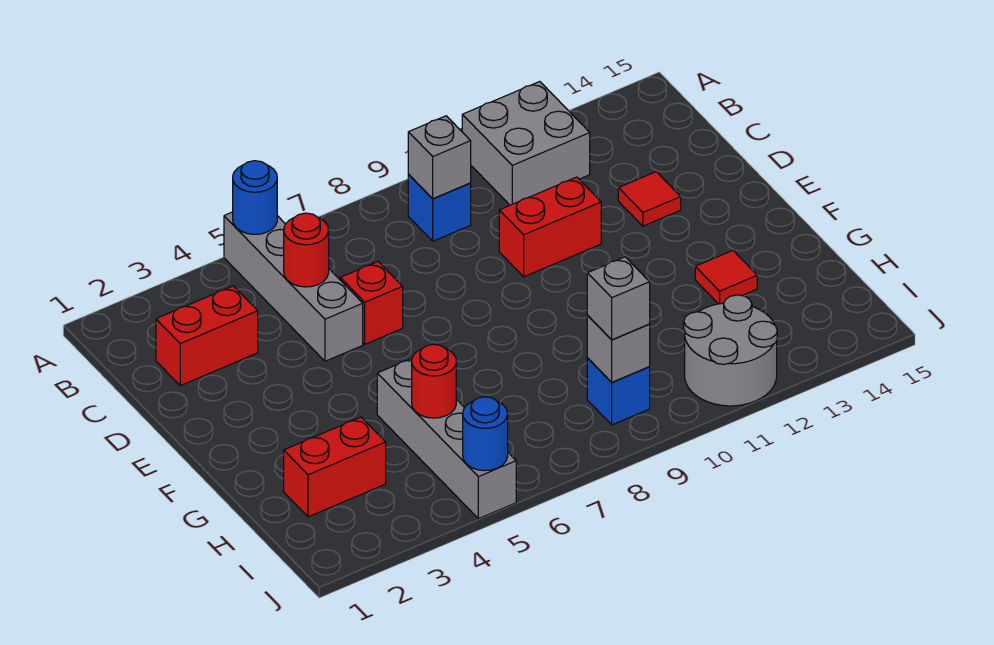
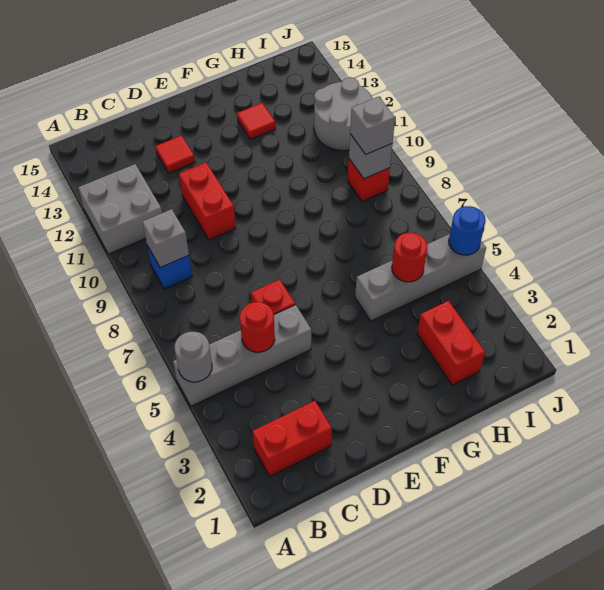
blue round brick A5 level 2 -> grey round brick A5 level 2
red brick C2:C3 level 1 -> red brick B2:C2 level 1
blue brick I9 level 1 -> red brick I9 level 1

